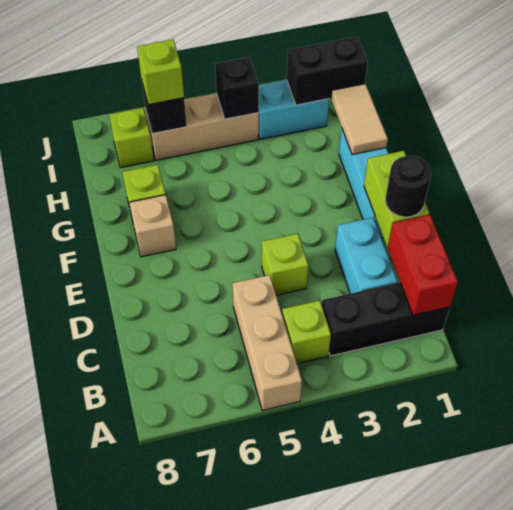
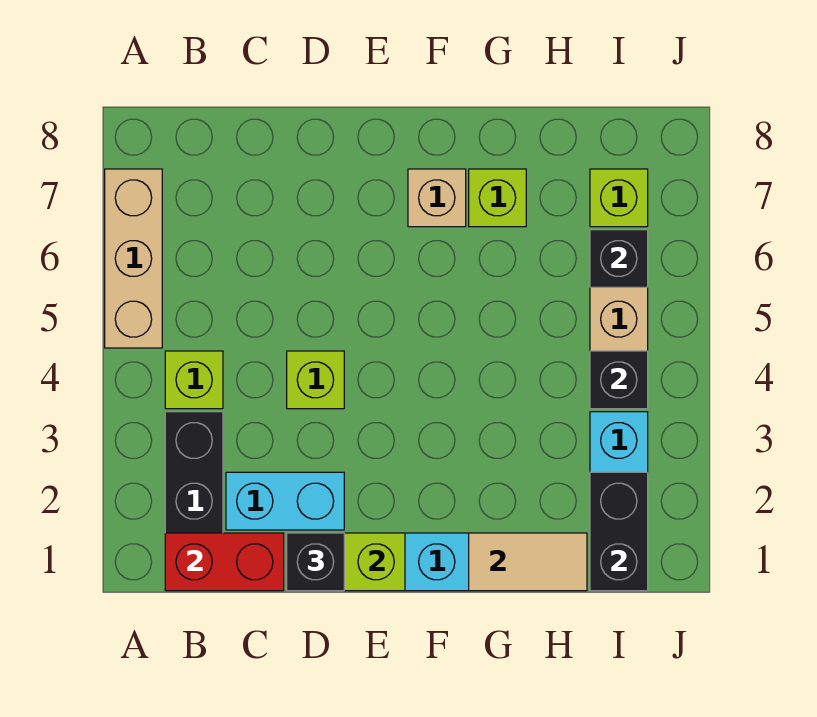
tan brick A5:C5 level 1 -> tan brick A5:A7 level 1
black round brick D1 level 3 -> black brick D1 level 3
lime brick I6 level 3 -> none

